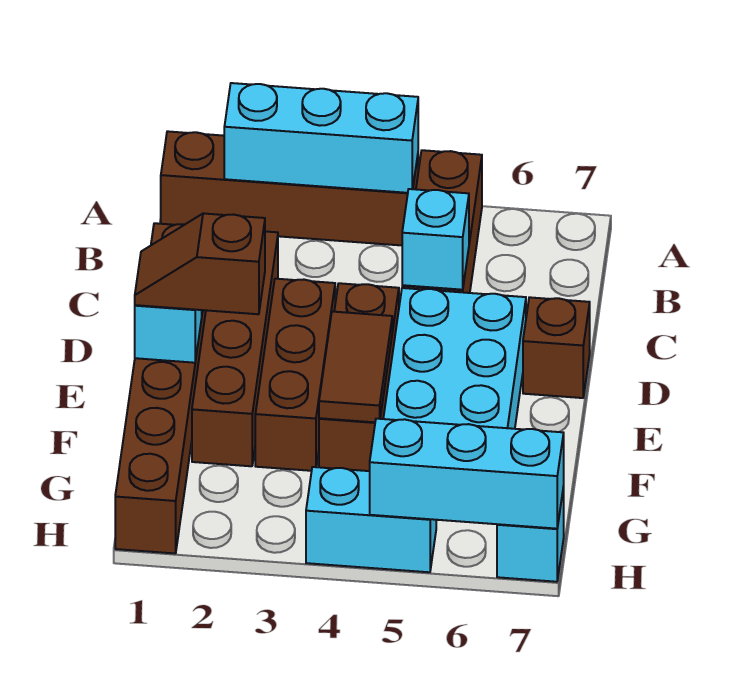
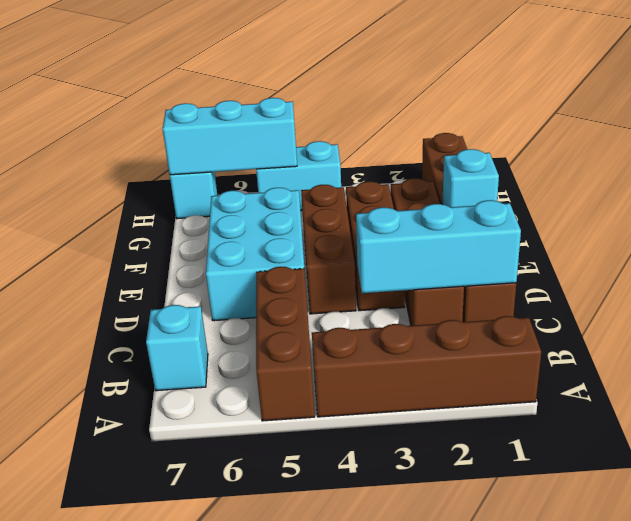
cyan brick A2:A4 level 2 -> cyan brick C1:C3 level 2
cyan brick C5 level 2 -> cyan brick B7 level 1
brown brick D7 level 1 -> none
brown slope E1:E2 level 3 top 2 -> none
brown tile E4:F4 level 2 -> none

